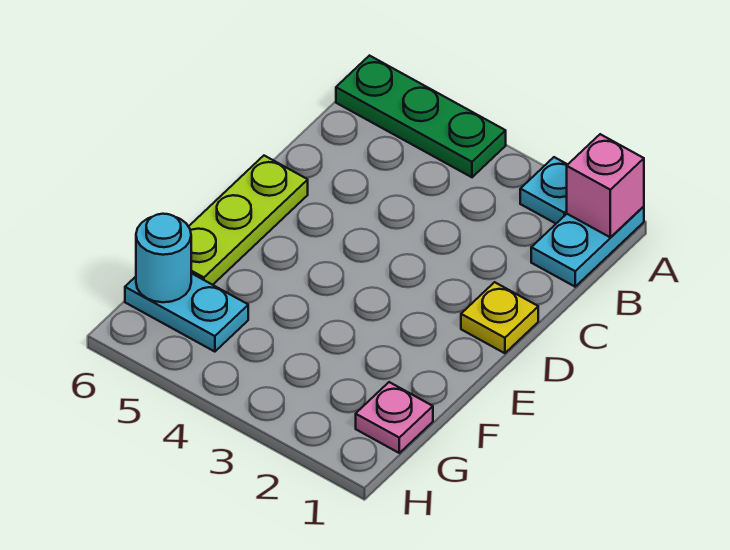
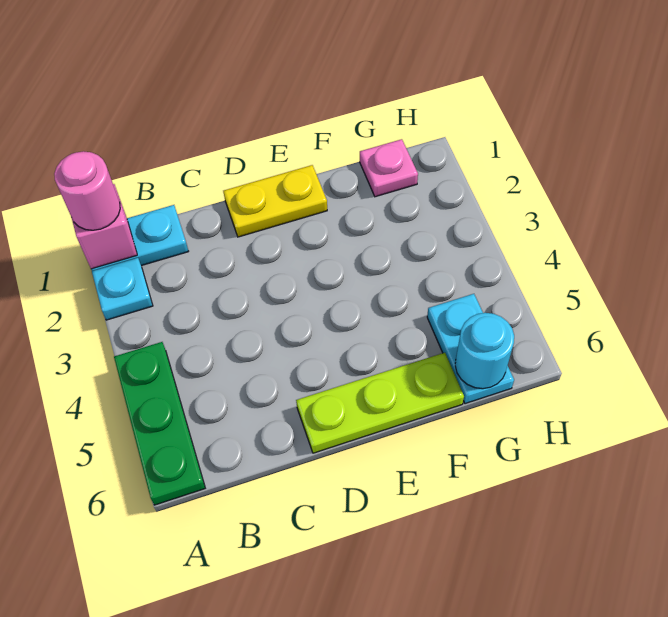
none -> pink round brick A1 level 3
yellow plate D1 level 1 -> yellow plate D1:E1 level 1

